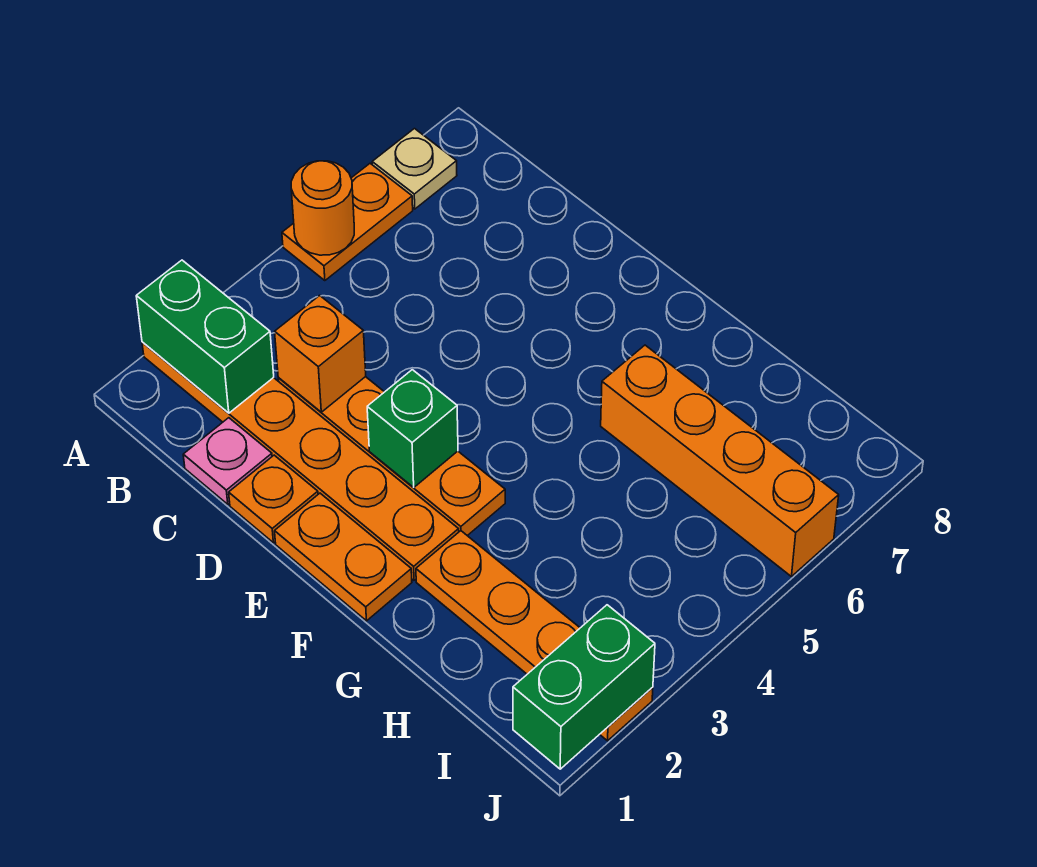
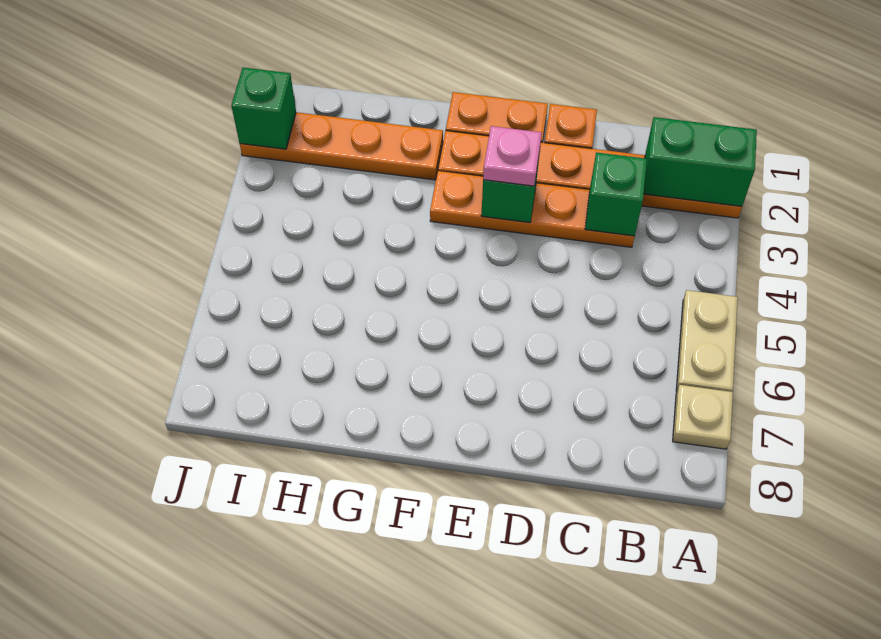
orange plate A5:A6 level 1 -> tan plate A5:A6 level 1
orange round brick A5 level 2 -> none
pink plate C1 level 1 -> pink plate E3 level 3
orange brick C3 level 2 -> green brick C3 level 2
orange brick G6:J6 level 1 -> none
green brick J1:J2 level 2 -> green brick J2 level 2

